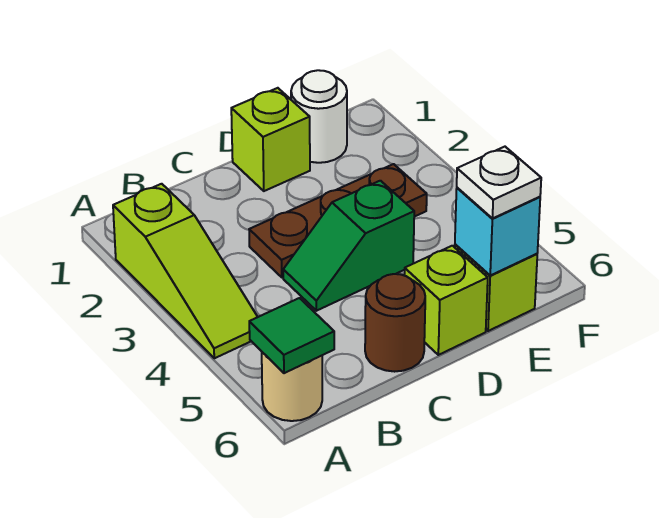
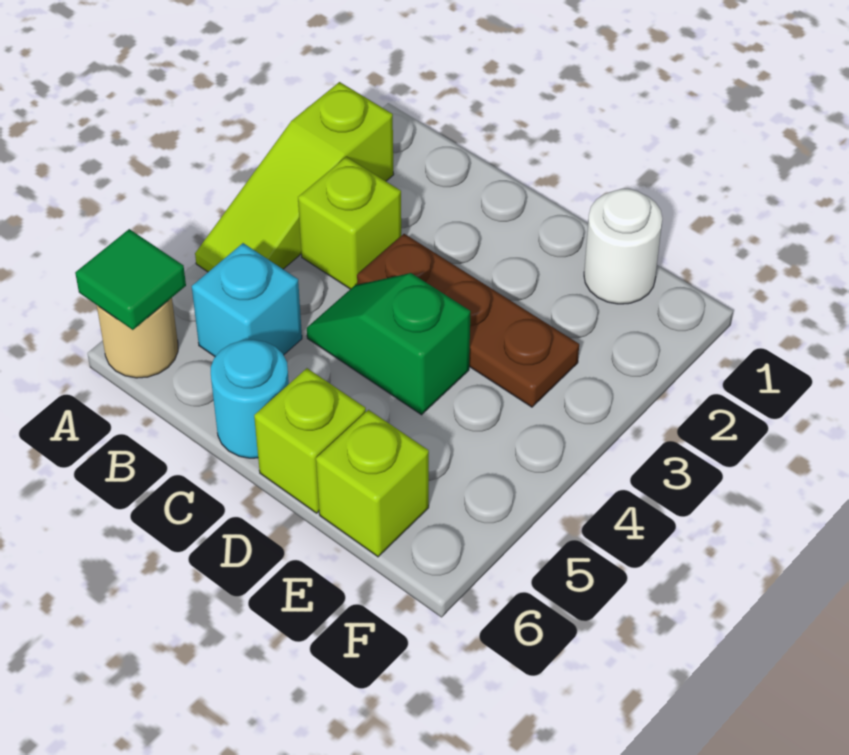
brown round brick C6 level 1 -> cyan round brick C6 level 1
lime brick D1 level 1 -> lime brick B3 level 1
cyan brick E6 level 2 -> cyan brick B5 level 1
white plate E6 level 3 -> none

